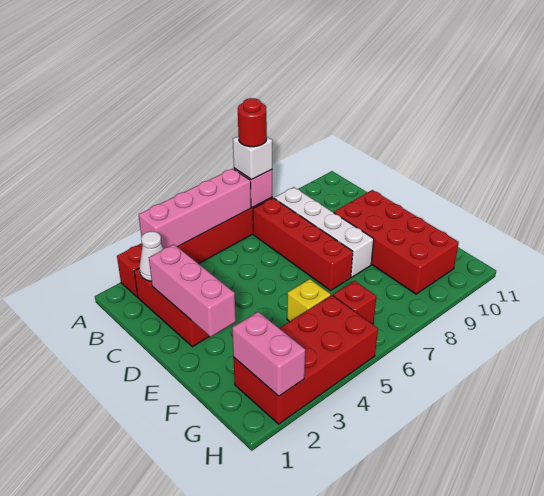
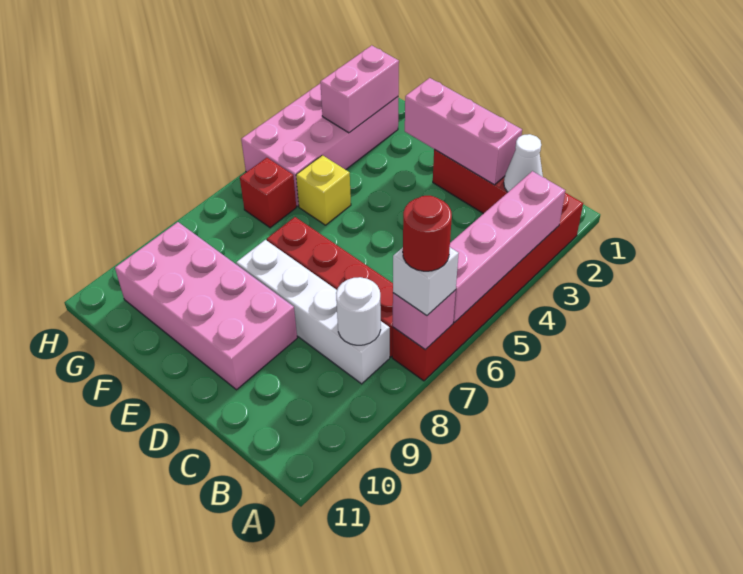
none -> white round brick B8 level 2
red brick D9:G10 level 1 -> pink brick D9:G10 level 1
red brick G2:H5 level 1 -> pink brick G2:H5 level 1
pink brick G2:H2 level 2 -> pink brick G2:G3 level 2

